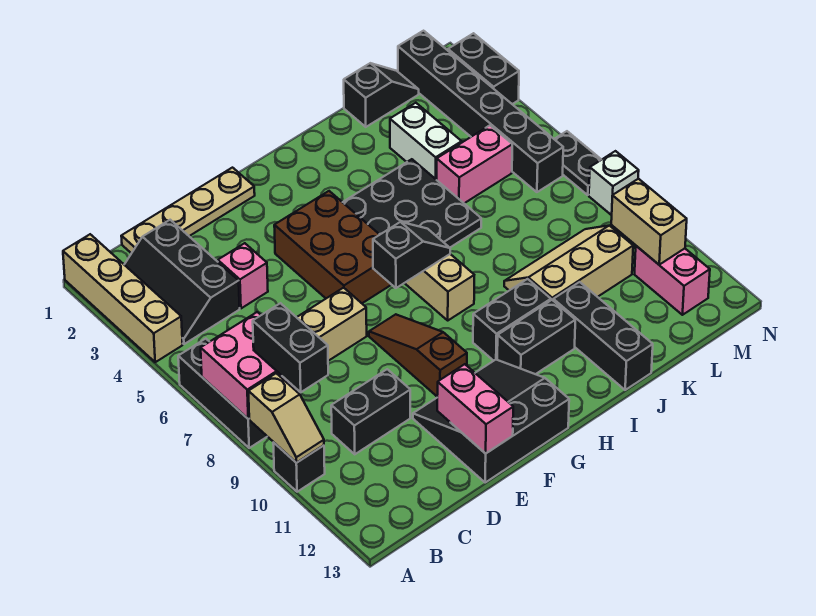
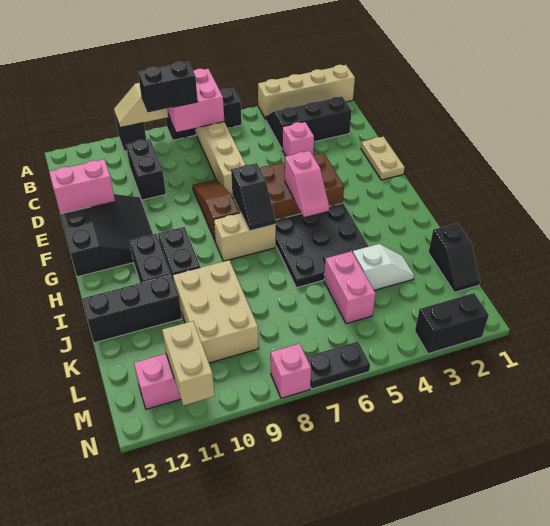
tan plate C1:F1 level 1 -> tan plate E1:F1 level 1
brown slope F8:F10 level 1 top 10 -> brown slope E8:G8 level 1 top G
none -> pink slope G5:H5 level 2 top G
tan slope J9:L10 level 1 top 10 -> tan brick J9:L10 level 1
white brick K3:K4 level 1 -> white slope K3:K4 level 1 top 4
black brick M1:M6 level 1 -> none
tan brick M10:M11 level 2 -> tan brick M11:N11 level 2
white brick N8 level 1 -> pink brick N8 level 1

